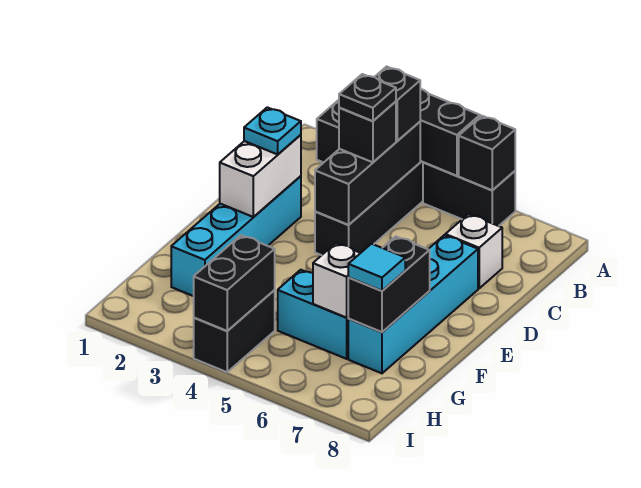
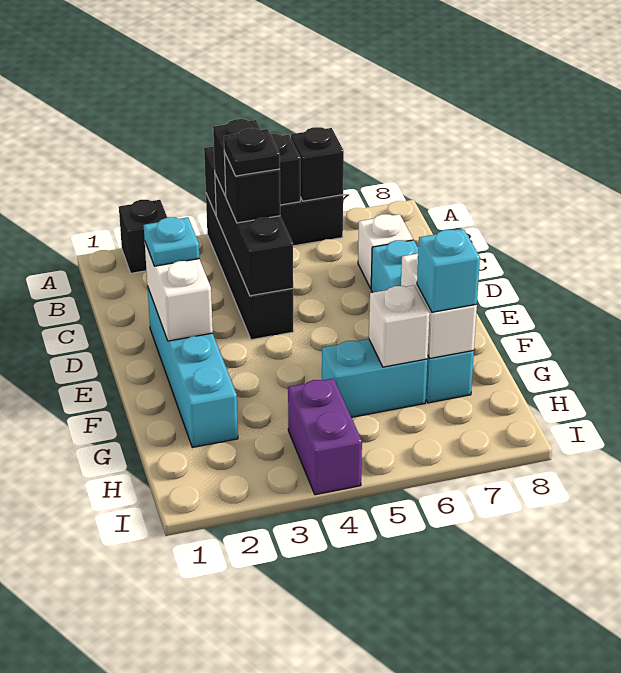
black brick F7:G7 level 2 -> white brick F7:G7 level 2
cyan tile G7 level 3 -> cyan brick G7 level 3
black brick H4:I4 level 1 -> purple brick H4:I4 level 1
black brick H4:I4 level 2 -> none

